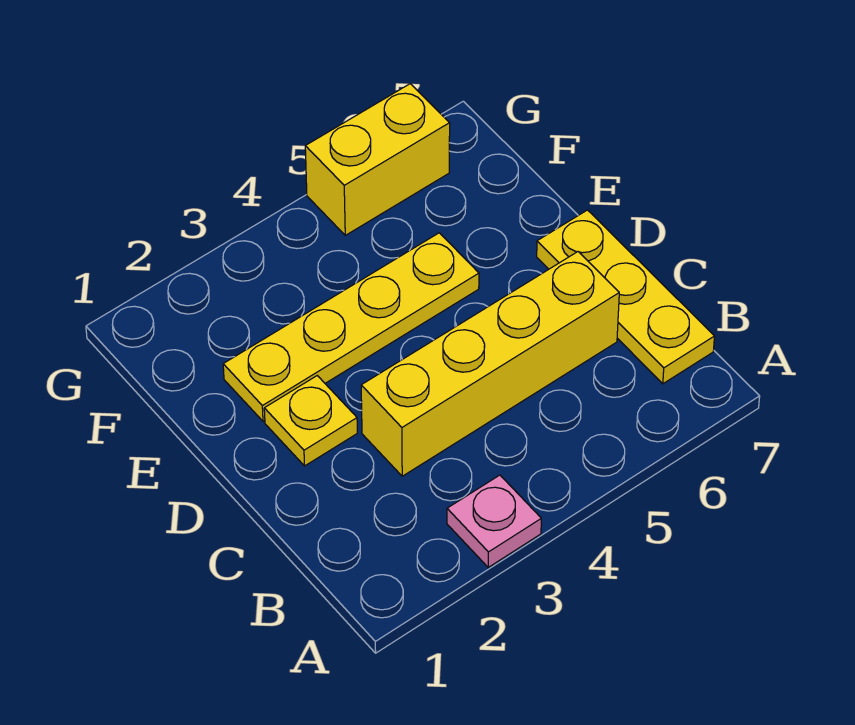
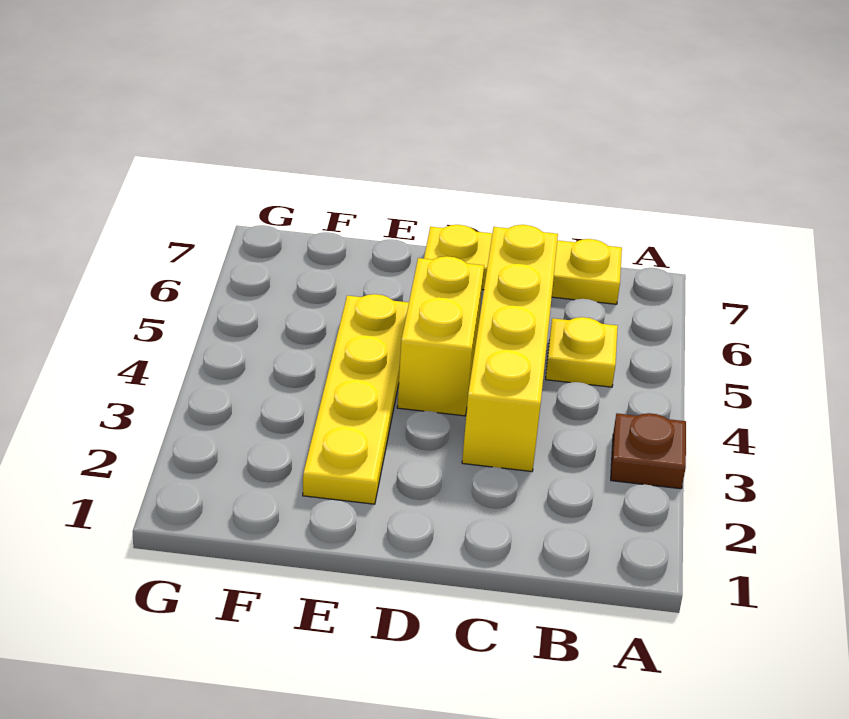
pink plate A3 level 1 -> brown plate A3 level 1
yellow plate D2 level 1 -> yellow plate B5 level 1
yellow brick G5:G6 level 1 -> yellow brick D4:D5 level 1

